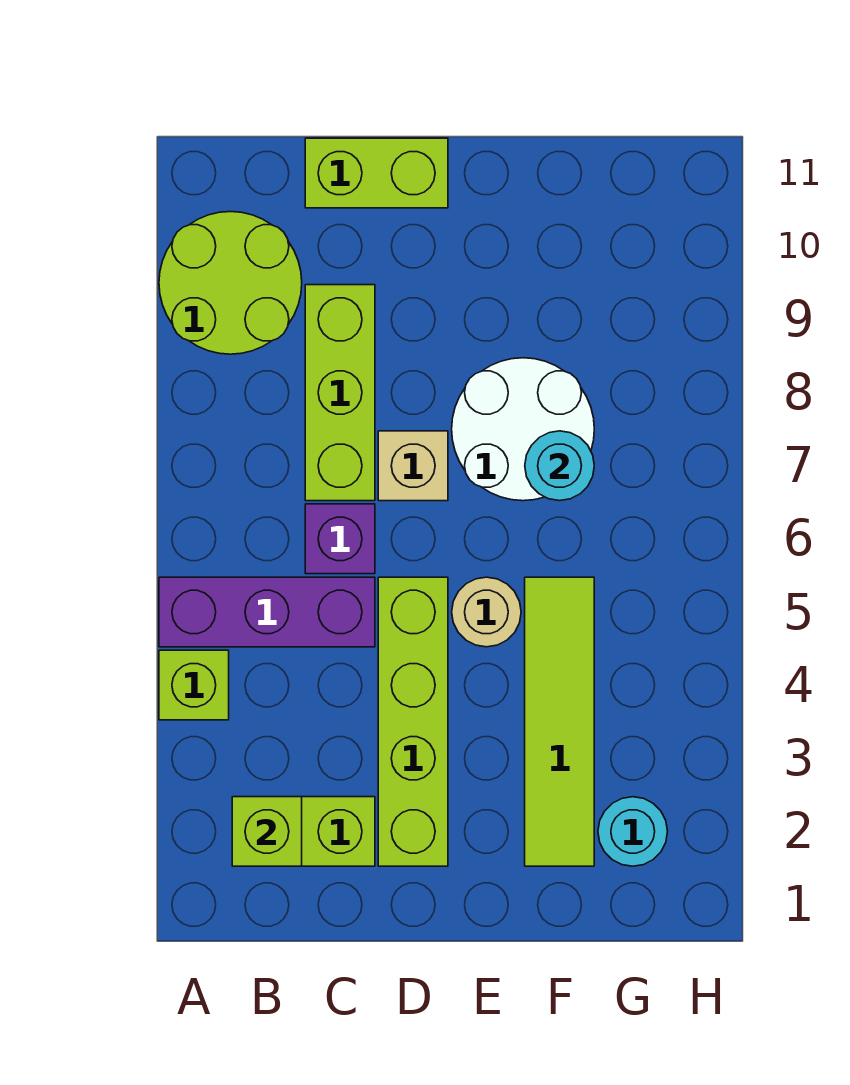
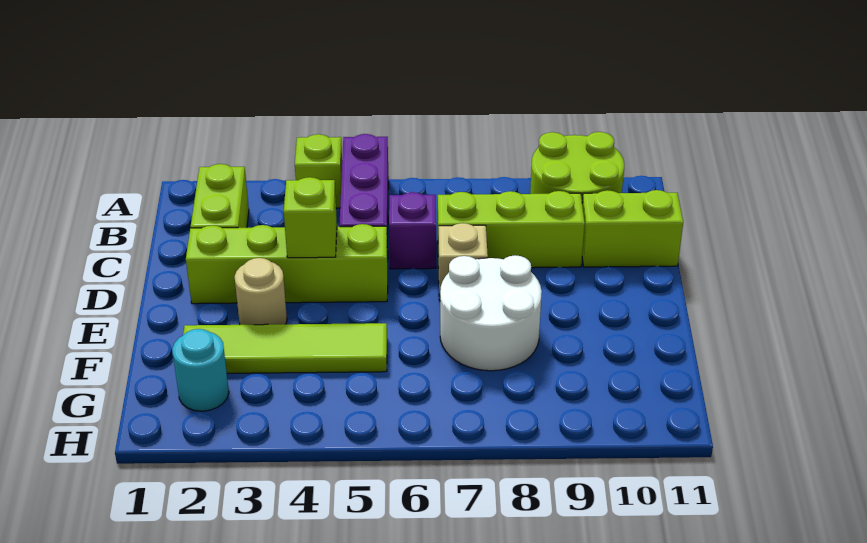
lime brick B2 level 2 -> lime brick D4 level 2
lime brick C11:D11 level 1 -> lime brick C10:C11 level 1
tan round brick E5 level 1 -> tan round brick E3 level 1
cyan round brick F7 level 2 -> none

